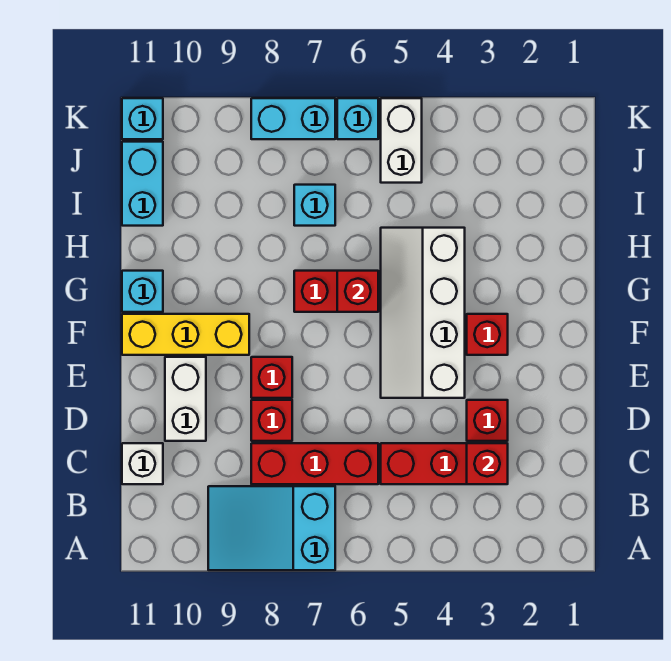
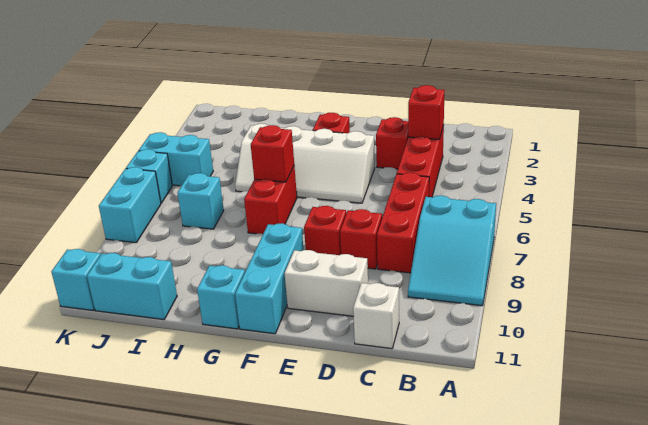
yellow brick F9:F11 level 1 -> cyan brick F9:F11 level 1
white brick J5:K5 level 1 -> cyan brick J5:K5 level 1

